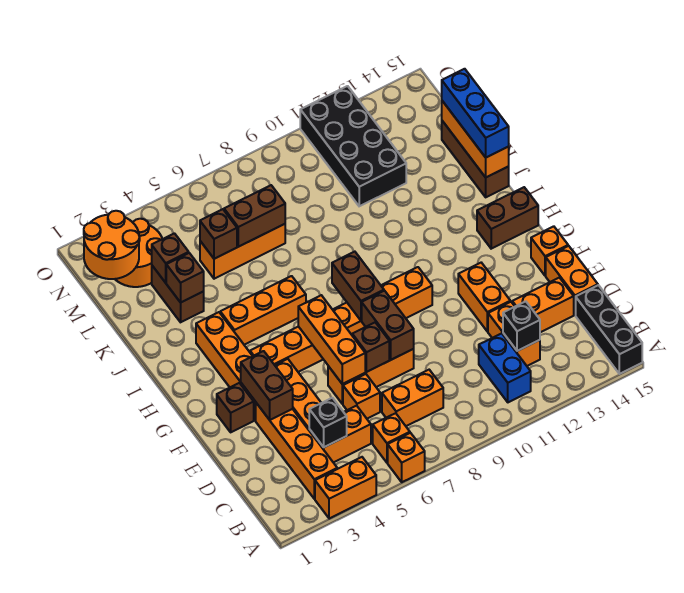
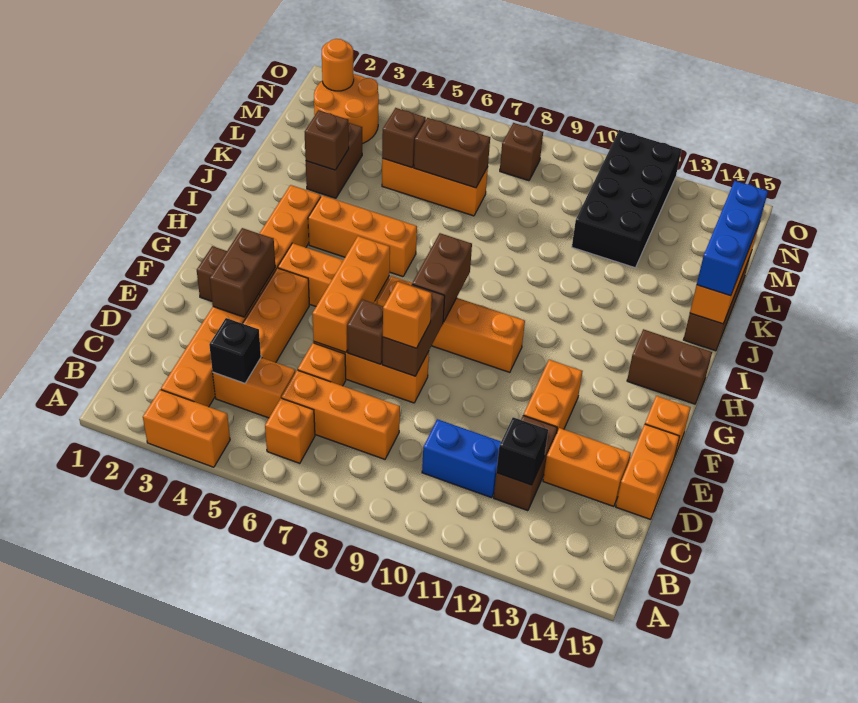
orange brick A6 level 1 -> orange brick E8 level 3
black brick A15:C15 level 1 -> none
blue brick B11:C11 level 1 -> blue brick C10:C11 level 1
orange brick C7:C8 level 1 -> orange brick C6:C8 level 1
orange brick C12:D12 level 1 -> brown brick C12:D12 level 1
brown brick L3 level 2 -> brown brick N8 level 1
orange round brick M1:N2 level 2 -> orange round brick N2 level 2

